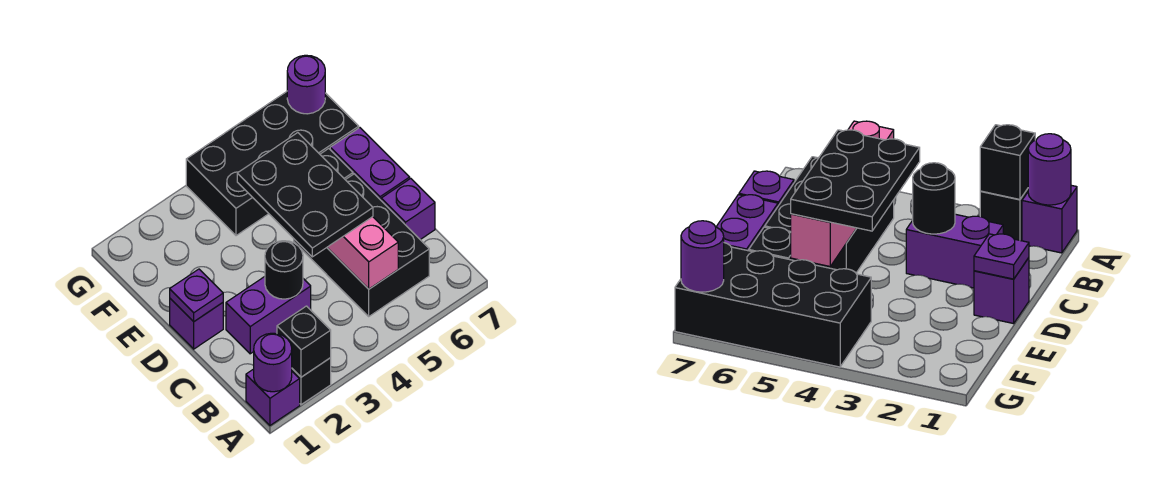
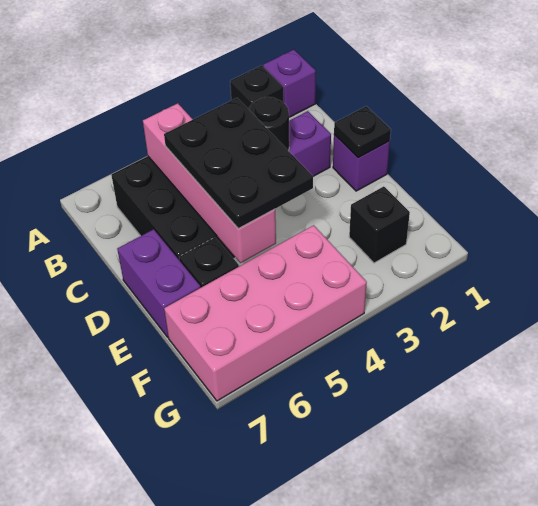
purple round brick A1 level 2 -> none
black brick A2 level 2 -> black brick F2 level 1
purple brick C7 level 1 -> none
purple plate D1 level 2 -> black plate D1 level 2
black brick F4:G7 level 1 -> pink brick F4:G7 level 1
purple round brick G7 level 2 -> none

